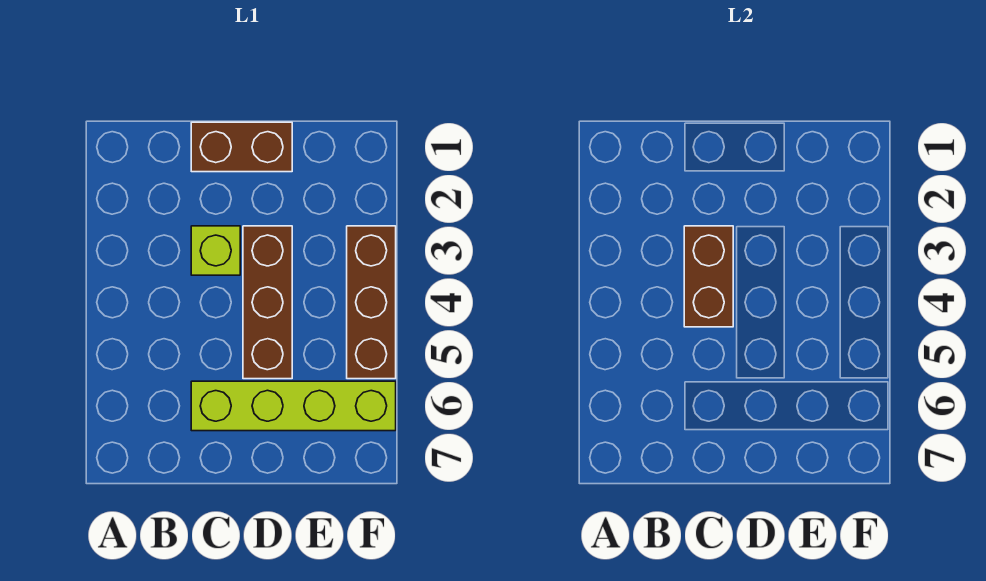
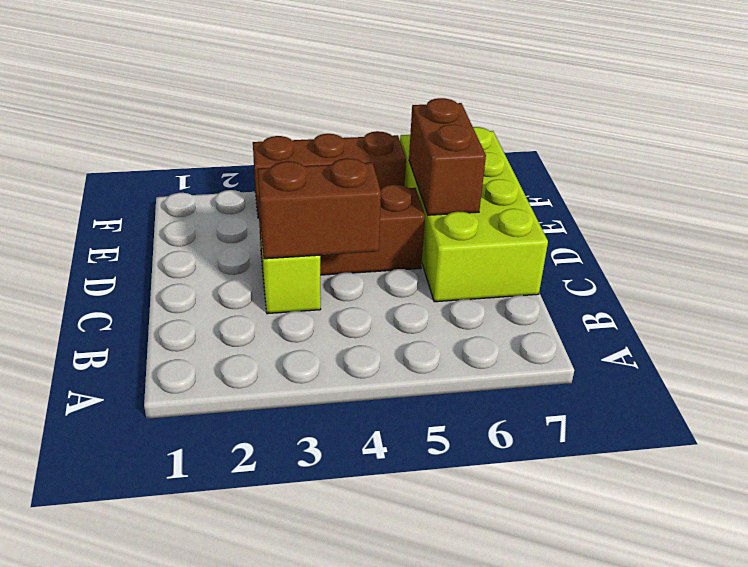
brown brick C1:D1 level 1 -> brown brick D6:E6 level 2
lime brick C6:F6 level 1 -> lime brick C6:F7 level 1

